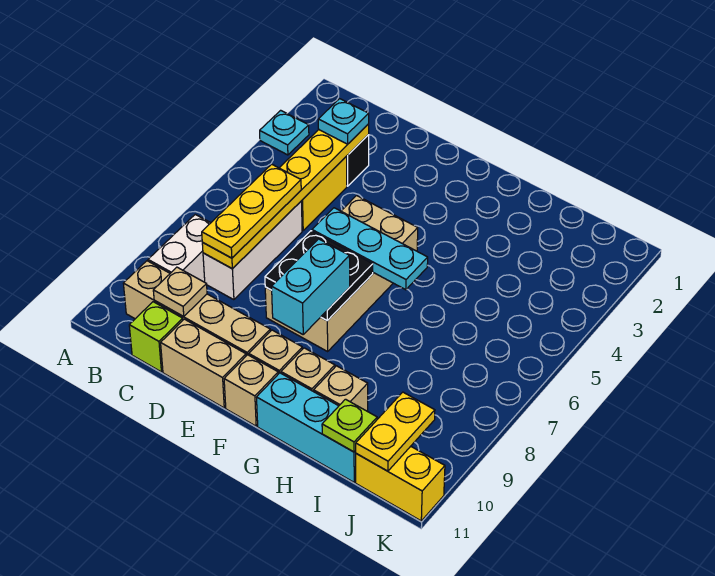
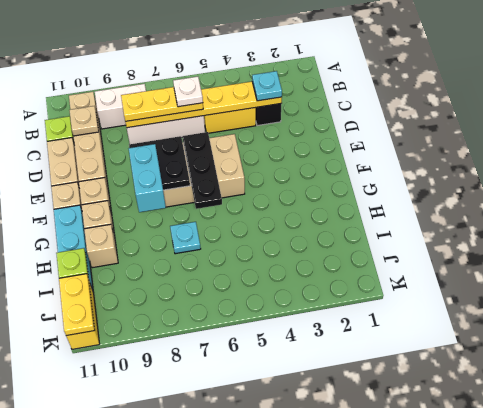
cyan plate A3 level 1 -> cyan plate H7 level 1
none -> white plate C6 level 4
cyan plate E6:G6 level 2 -> black plate E6:G6 level 2
cyan brick F8:F9 level 3 -> cyan brick F8:G8 level 3
yellow plate J10:J11 level 2 -> yellow plate J11:K11 level 2

